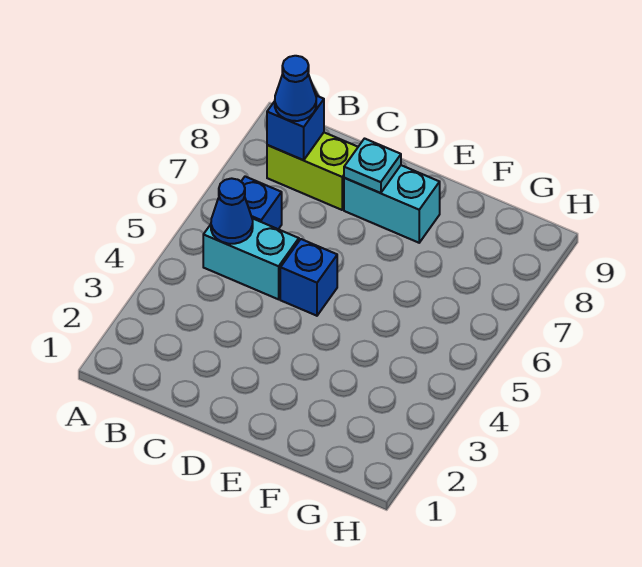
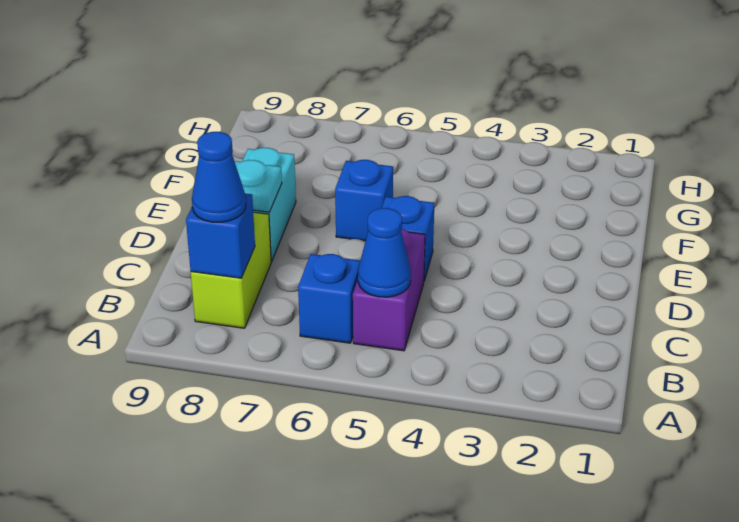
cyan brick B5:C5 level 1 -> purple brick B5:C5 level 1
none -> blue brick E6 level 1

